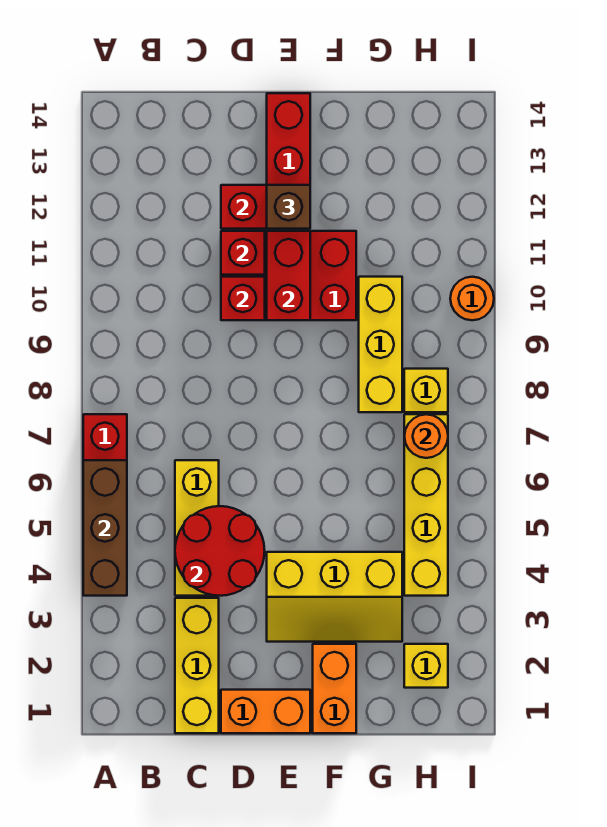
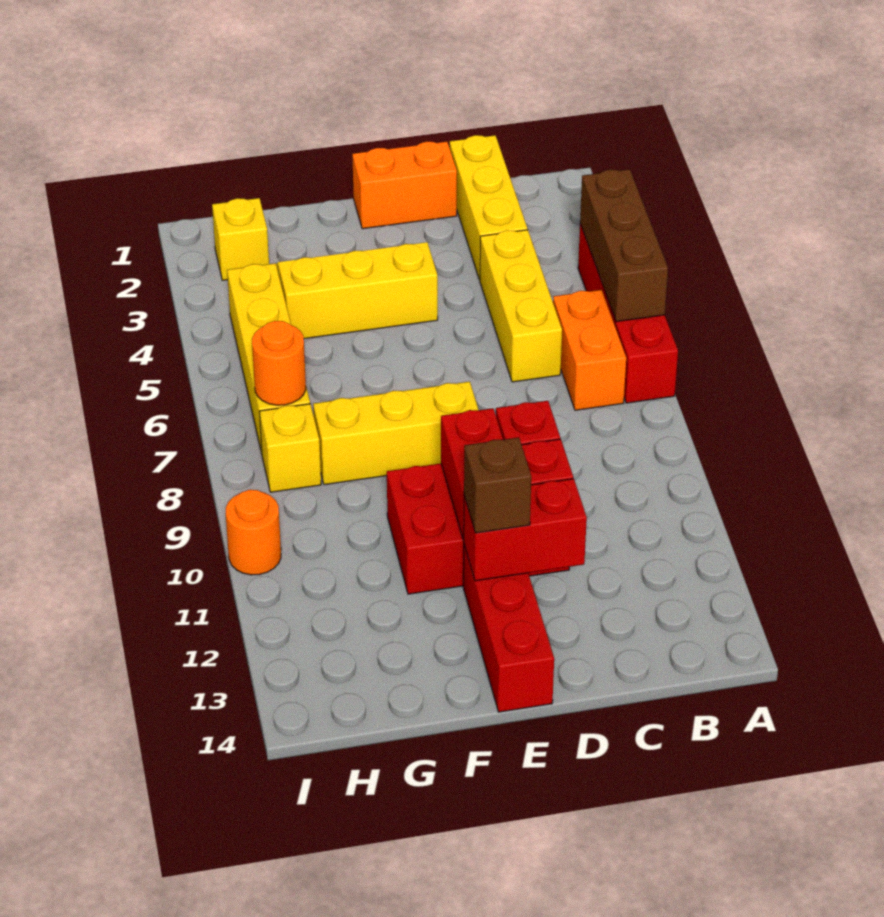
red round brick C4:D5 level 2 -> none
orange brick F1:F2 level 1 -> orange brick B6:B7 level 1
yellow brick G8:G10 level 1 -> yellow brick E8:G8 level 1

